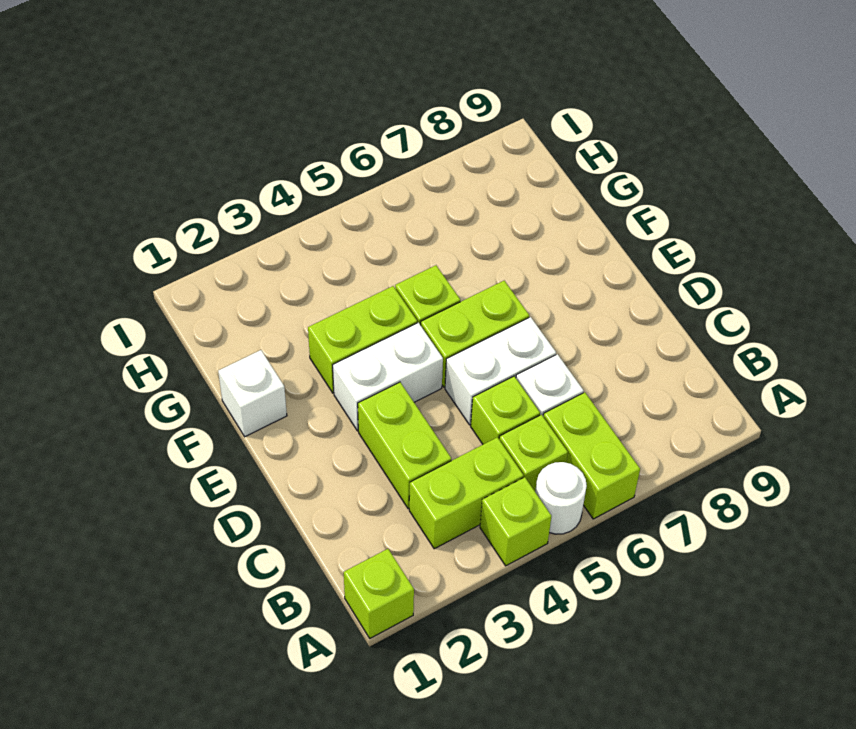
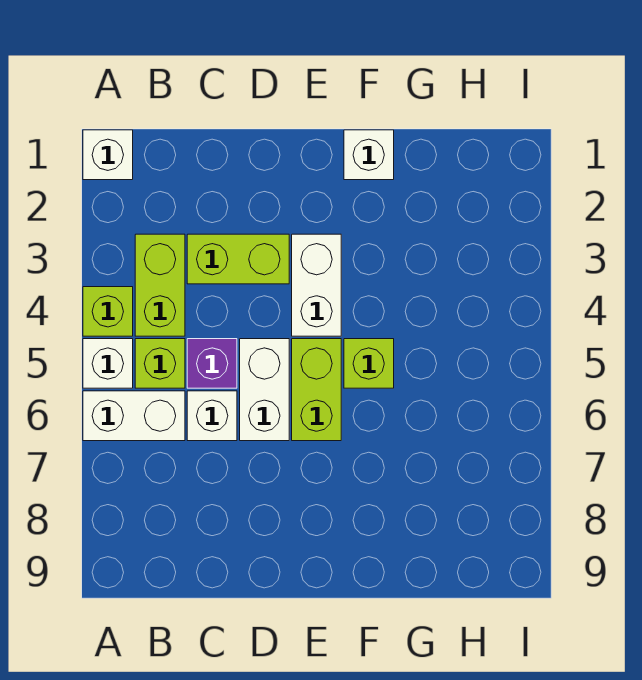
lime brick A1 level 1 -> white brick A1 level 1
white round brick A5 level 1 -> white brick A5 level 1
lime brick A6:B6 level 1 -> white brick A6:B6 level 1
lime brick C5 level 1 -> purple brick C5 level 1
lime brick F3:F4 level 1 -> none

